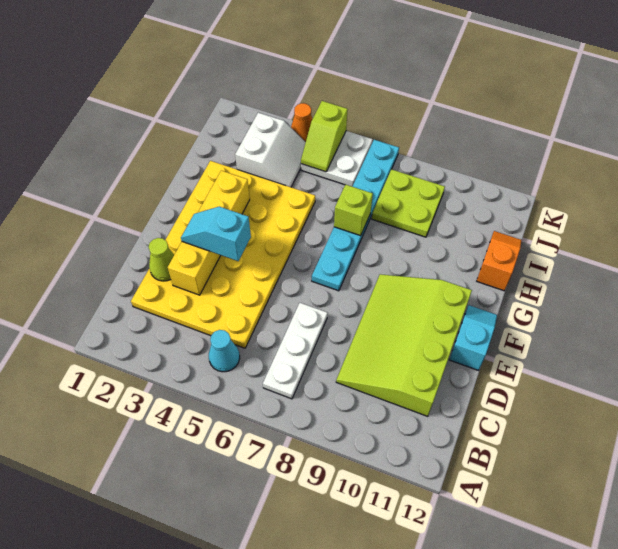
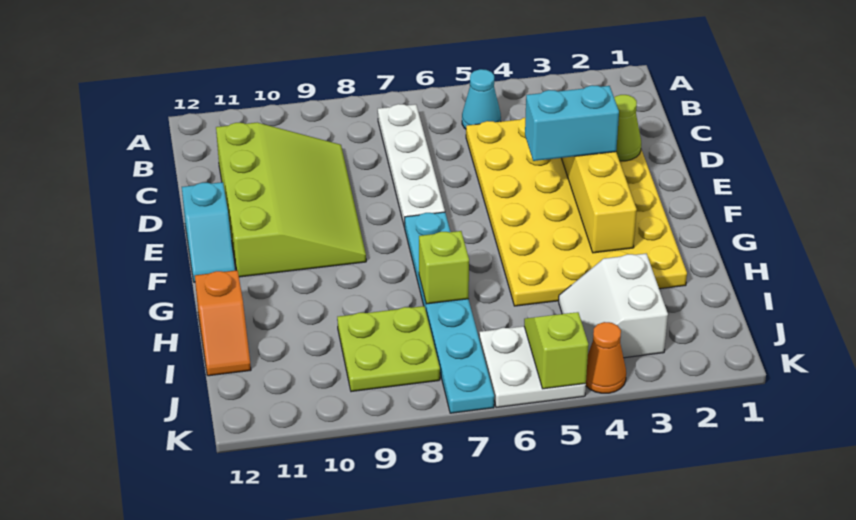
white plate B7:D7 level 1 -> white plate B7:E7 level 1
cyan slope E3:E4 level 3 top 4 -> cyan brick E3:E4 level 3

